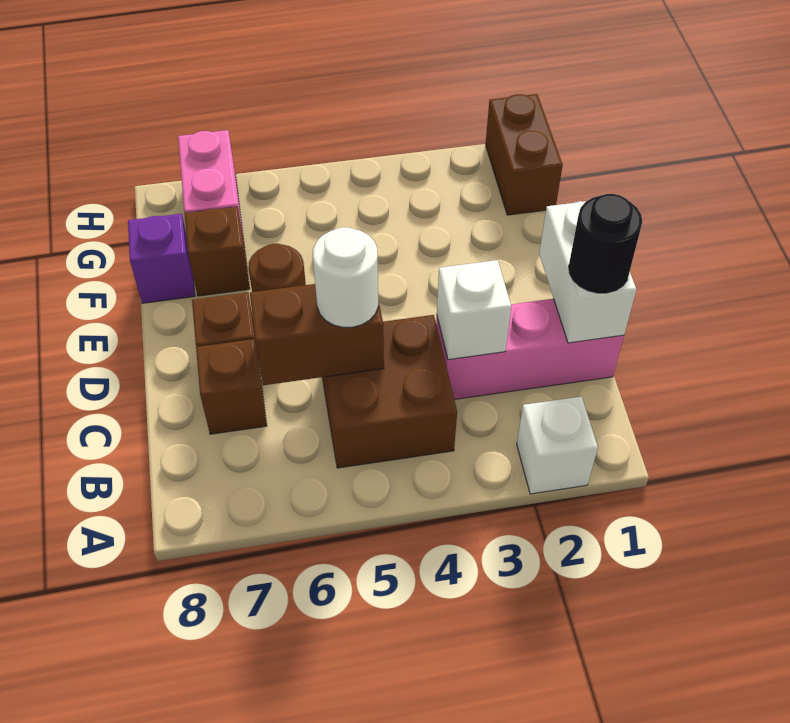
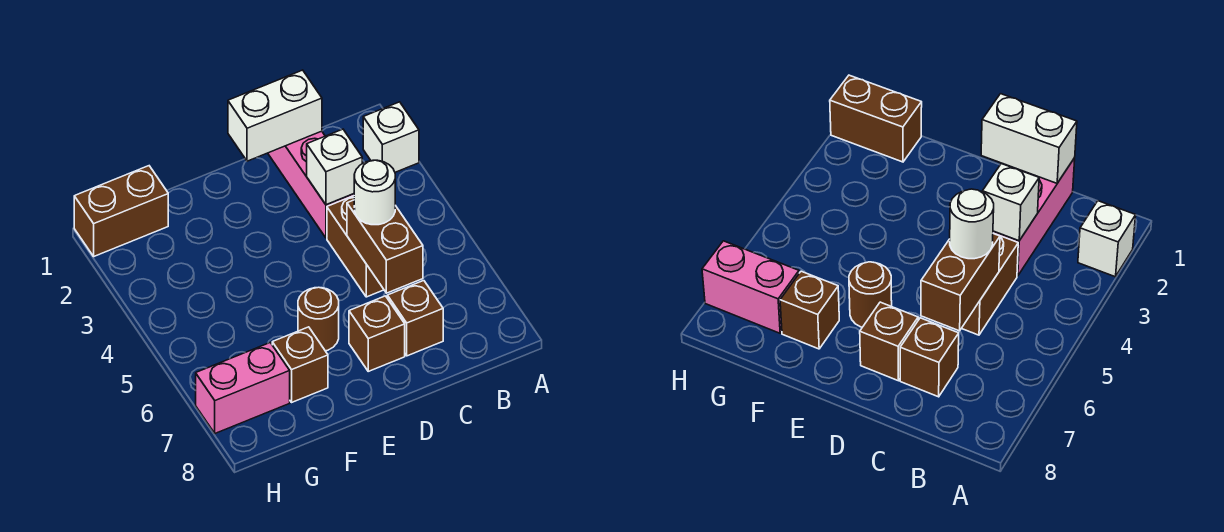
brown brick B4:C5 level 1 -> brown brick C4:C5 level 1
black round brick C1 level 3 -> none
purple brick F8 level 1 -> none

